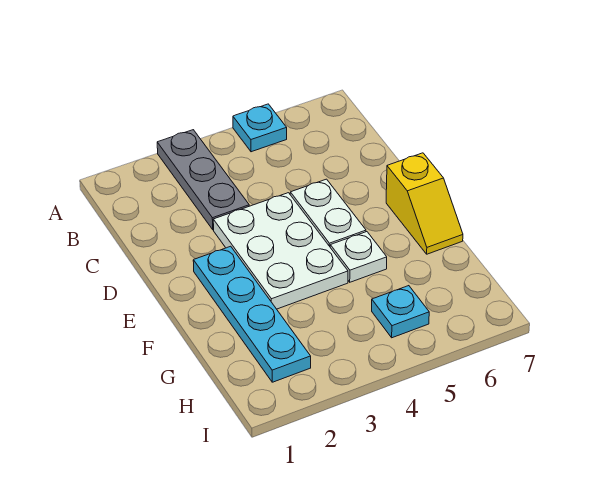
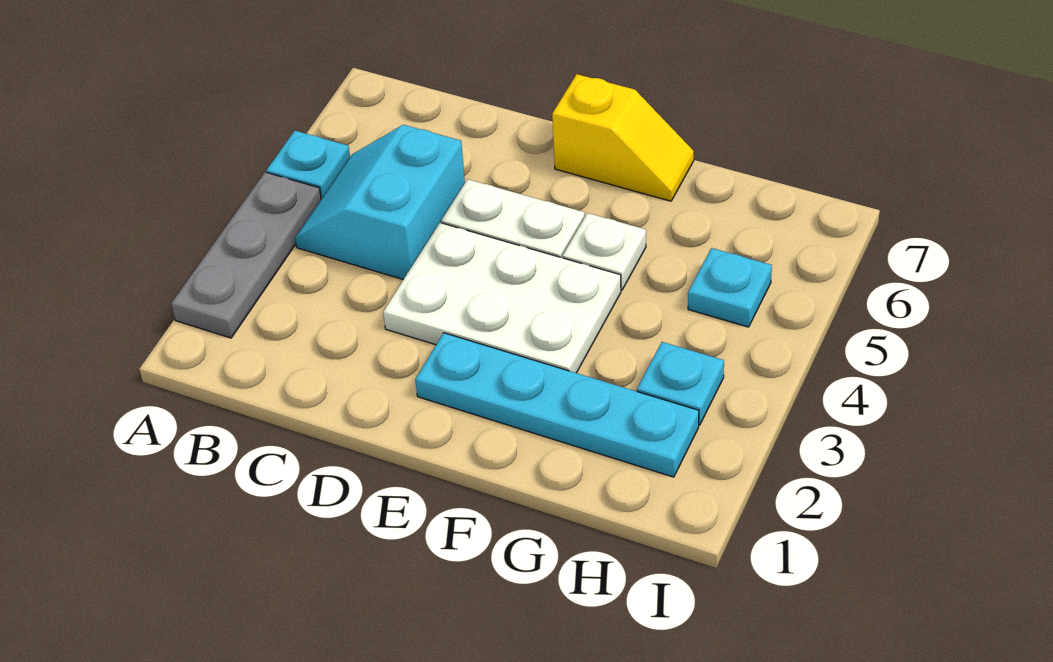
grey plate A3:C3 level 1 -> grey plate A2:A4 level 1
none -> cyan slope B4:C5 level 1 top C
none -> cyan plate H3 level 1

